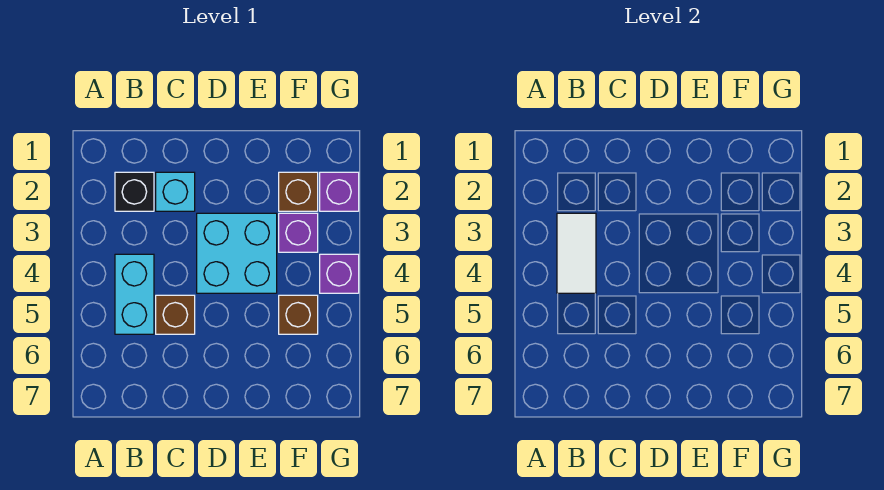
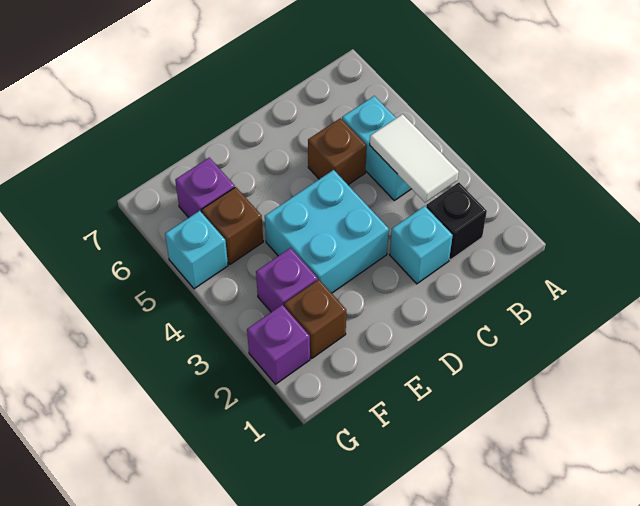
purple brick G4 level 1 -> purple brick F6 level 1
none -> cyan brick G5 level 1

